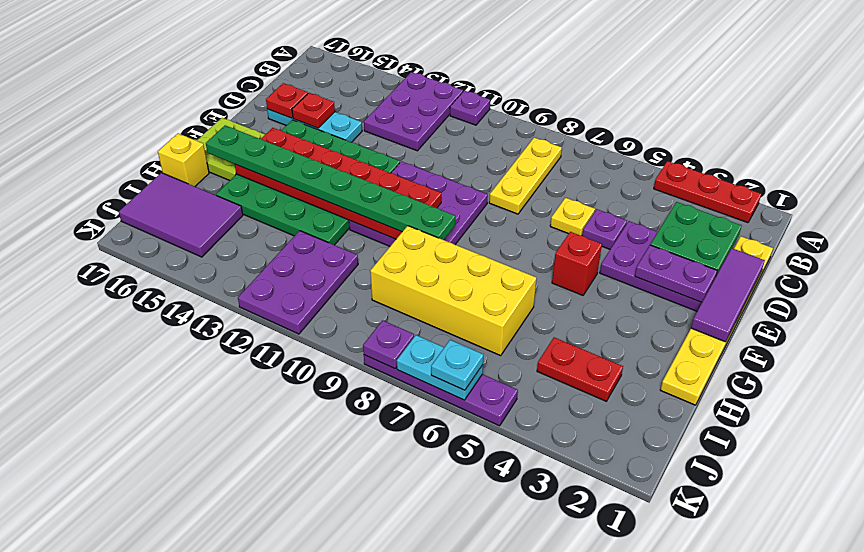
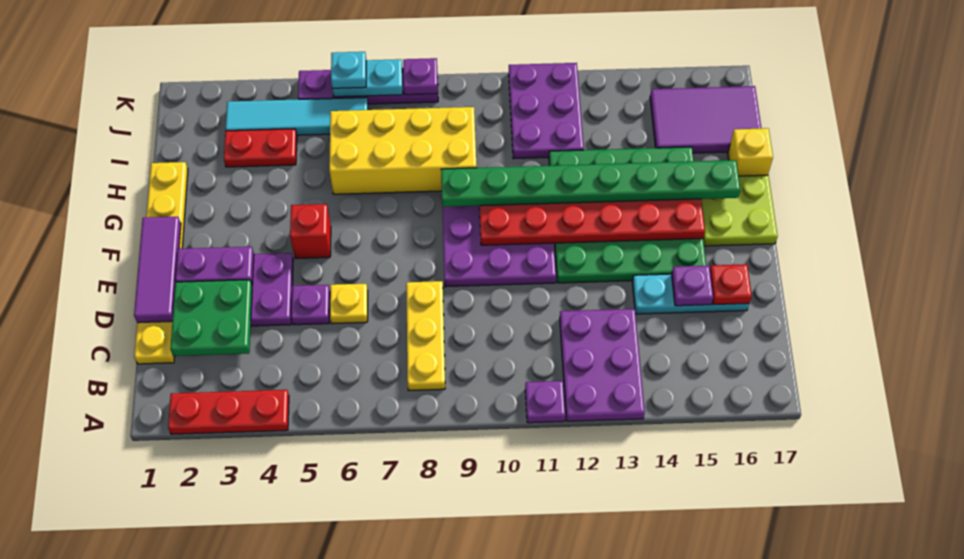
red plate D15 level 2 -> purple plate D15 level 2
none -> cyan tile J3:J6 level 1

